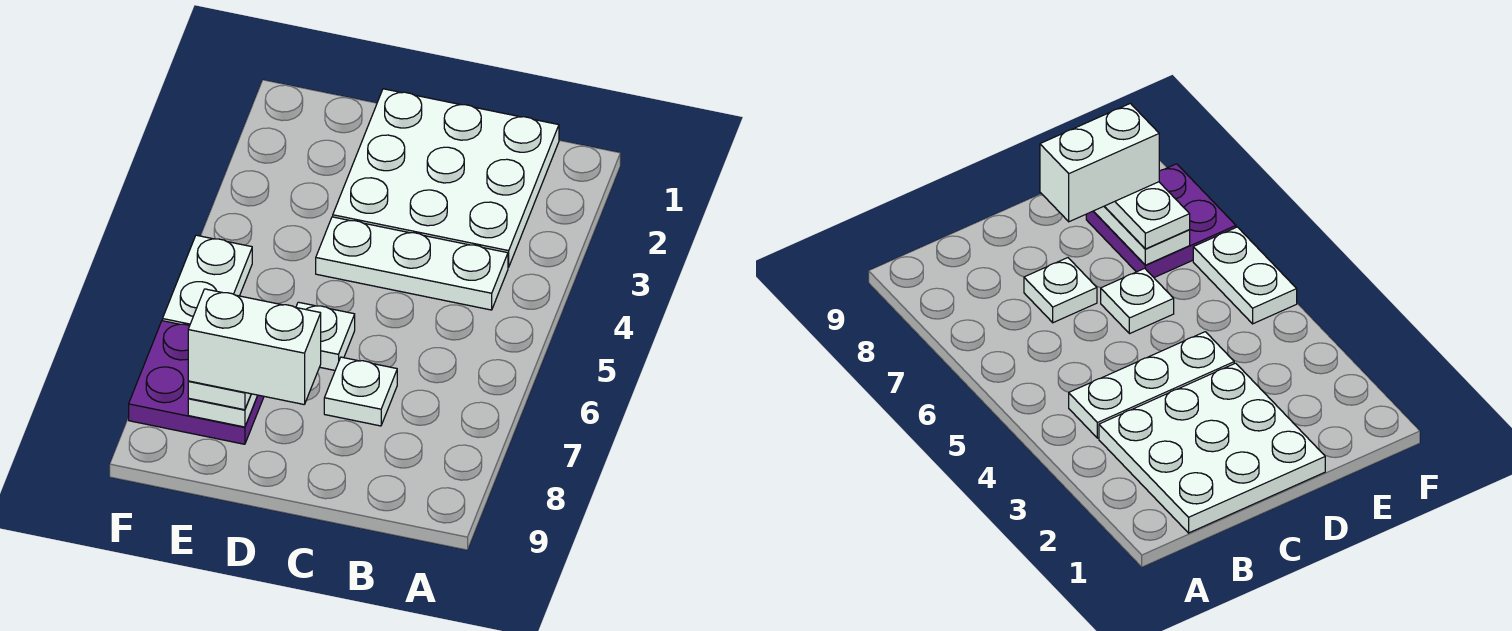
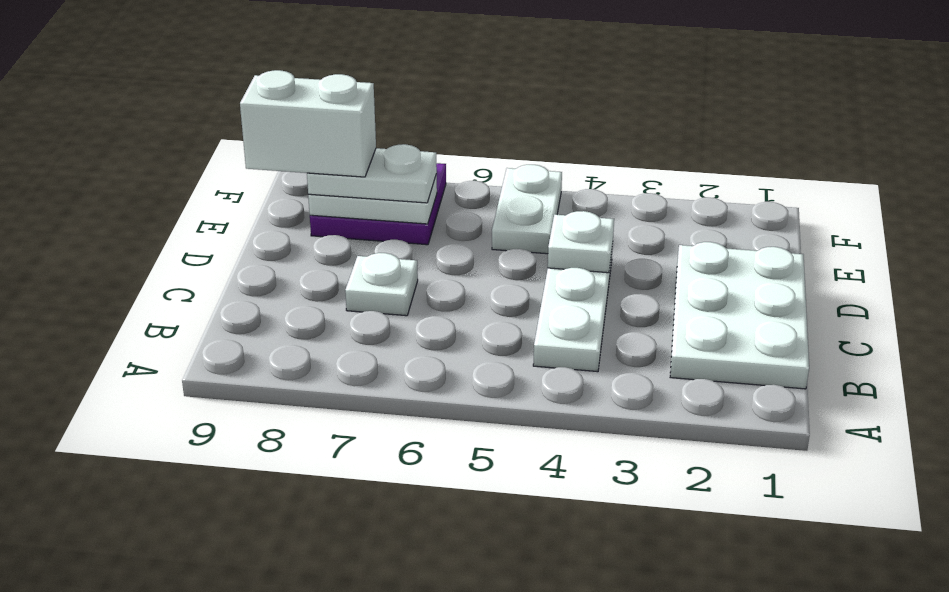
white plate B1:D3 level 1 -> white plate B1:D2 level 1
white plate D6 level 1 -> white plate D4 level 2
white brick D8:E8 level 4 -> white brick E8:E9 level 4
white plate F5:F6 level 1 -> white plate E5:F5 level 1

